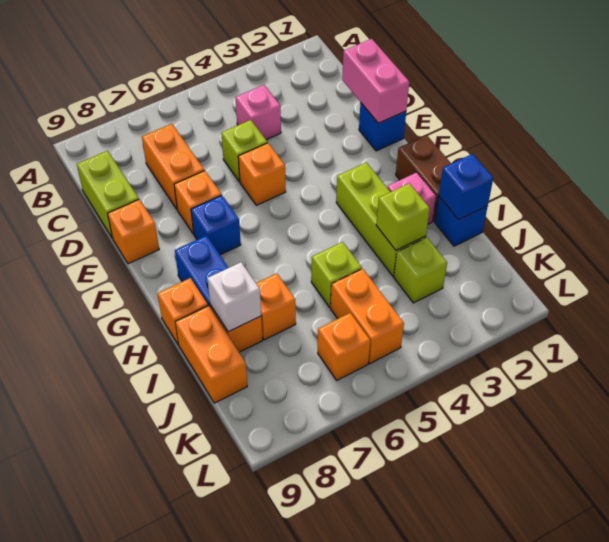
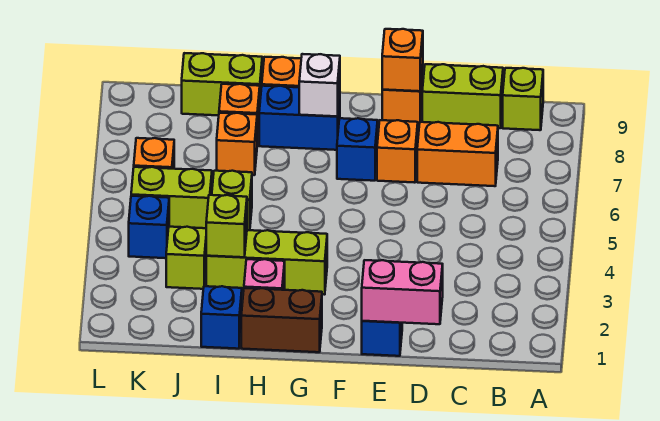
pink brick C4 level 1 -> none
lime brick D5 level 1 -> lime brick B9 level 1
orange brick E5 level 1 -> orange brick E9 level 2
blue brick I1 level 2 -> blue brick K4 level 1
white brick I8 level 2 -> white brick G8 level 2
orange brick I9:J9 level 1 -> lime brick I9:J9 level 1
orange brick J5:K5 level 1 -> lime brick J5:K5 level 1

